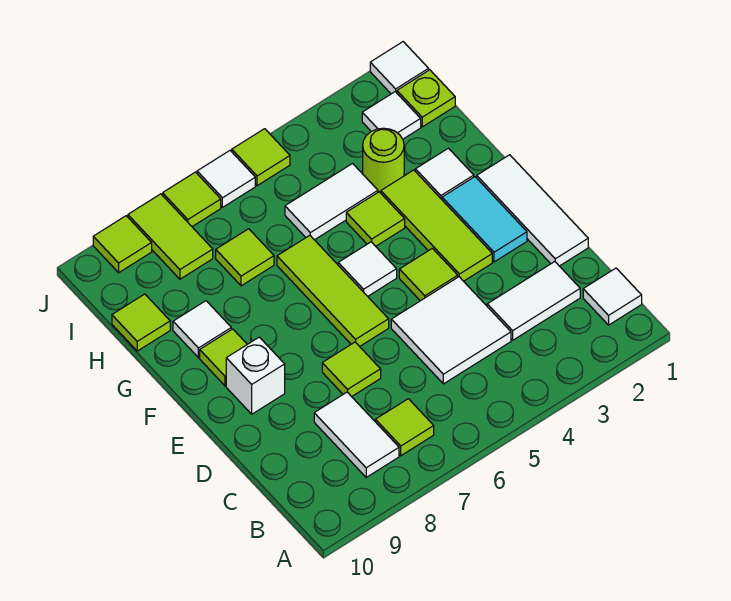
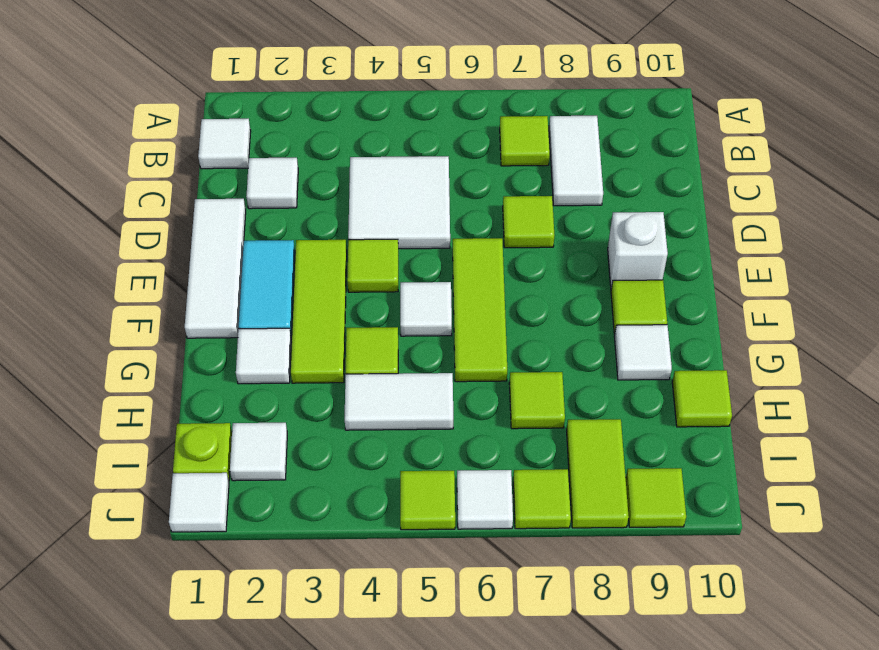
white tile C2:C3 level 1 -> white tile C2 level 1
lime round brick H3 level 1 -> none

